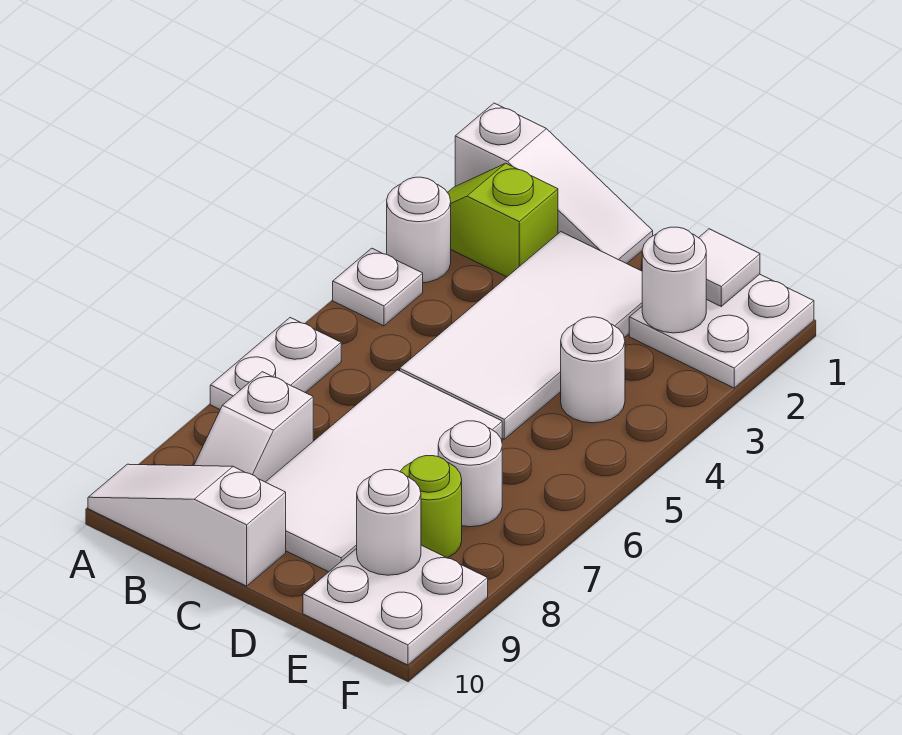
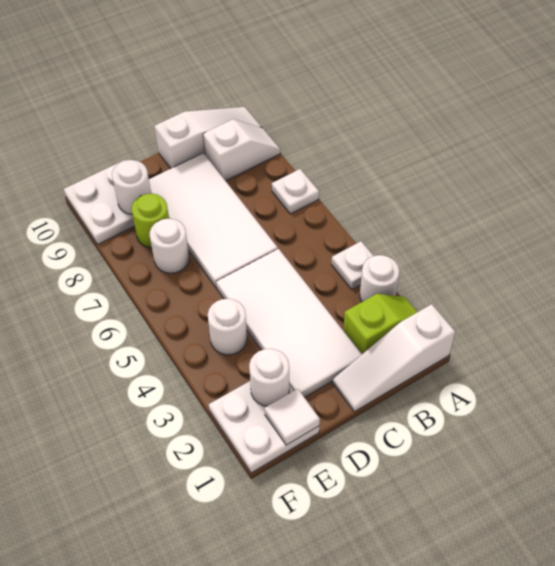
white plate A6:A7 level 1 -> white plate A7 level 1
white slope B8:B9 level 1 top 8 -> white slope A9:B9 level 1 top B

